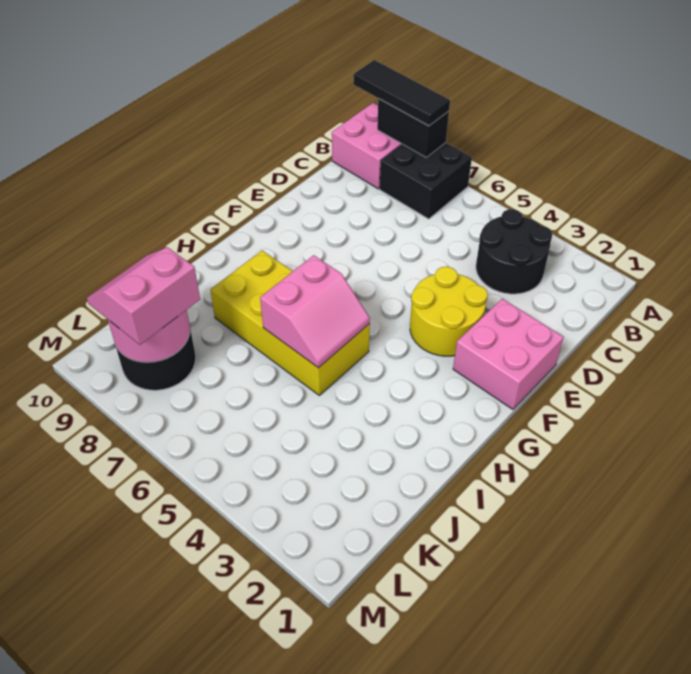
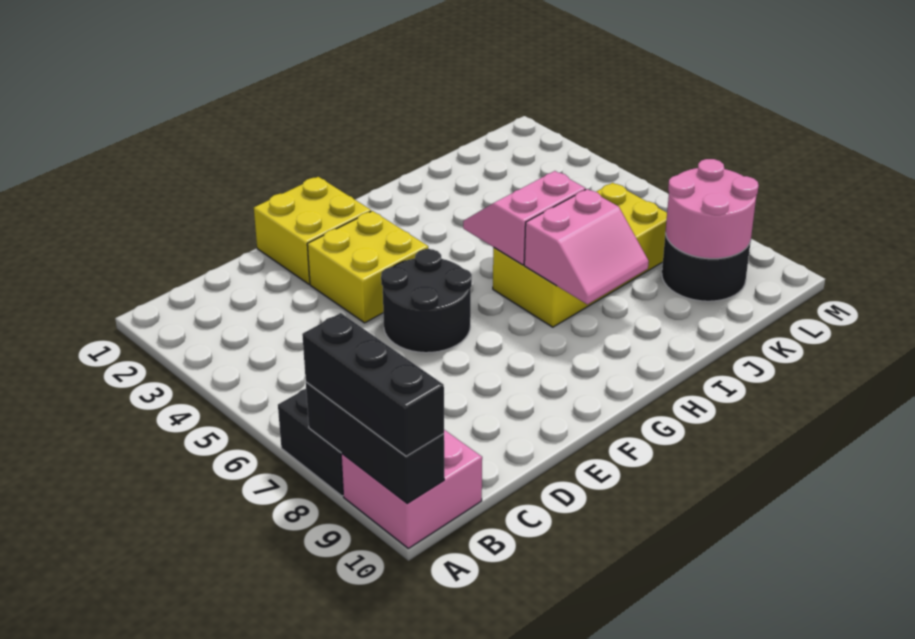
black brick A8:A9 level 2 -> black brick A8:A10 level 2
black tile A8:A10 level 3 -> black brick A8:A10 level 3
black round brick B3:C4 level 1 -> black round brick E5:F6 level 1
pink brick E1:F2 level 1 -> yellow brick E1:F2 level 1
yellow round brick E3:F4 level 1 -> yellow brick E3:F4 level 1
yellow brick H5:I8 level 1 -> yellow brick H6:K7 level 1
pink slope K8:L9 level 3 top 8 -> pink slope H7:I8 level 2 top 7

